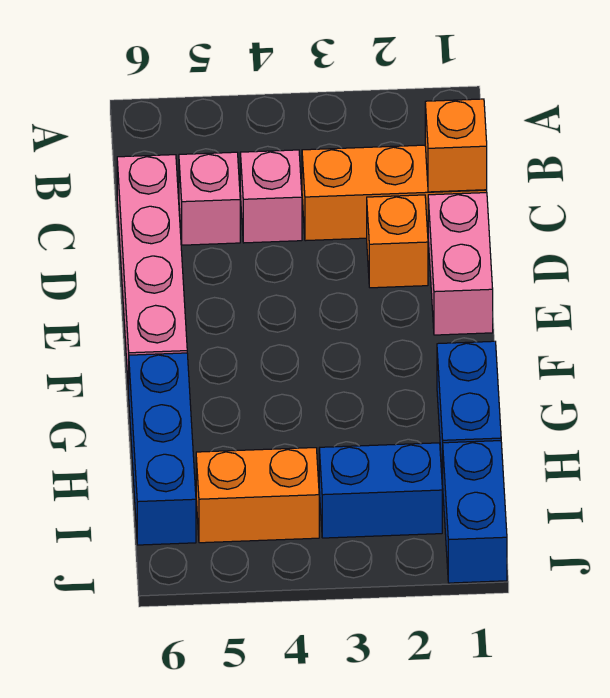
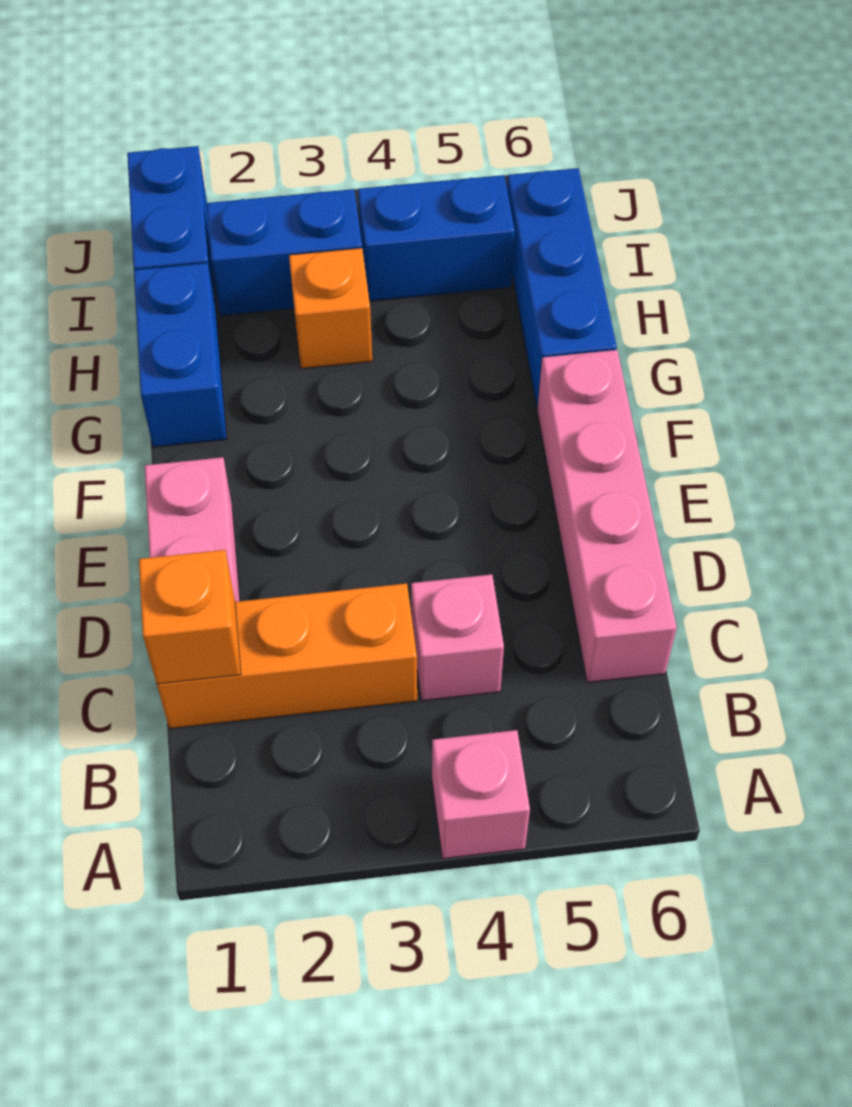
pink brick C5 level 1 -> pink brick A4 level 1
orange brick D2 level 1 -> orange brick H3 level 1
orange brick I4:I5 level 1 -> blue brick I4:I5 level 1

